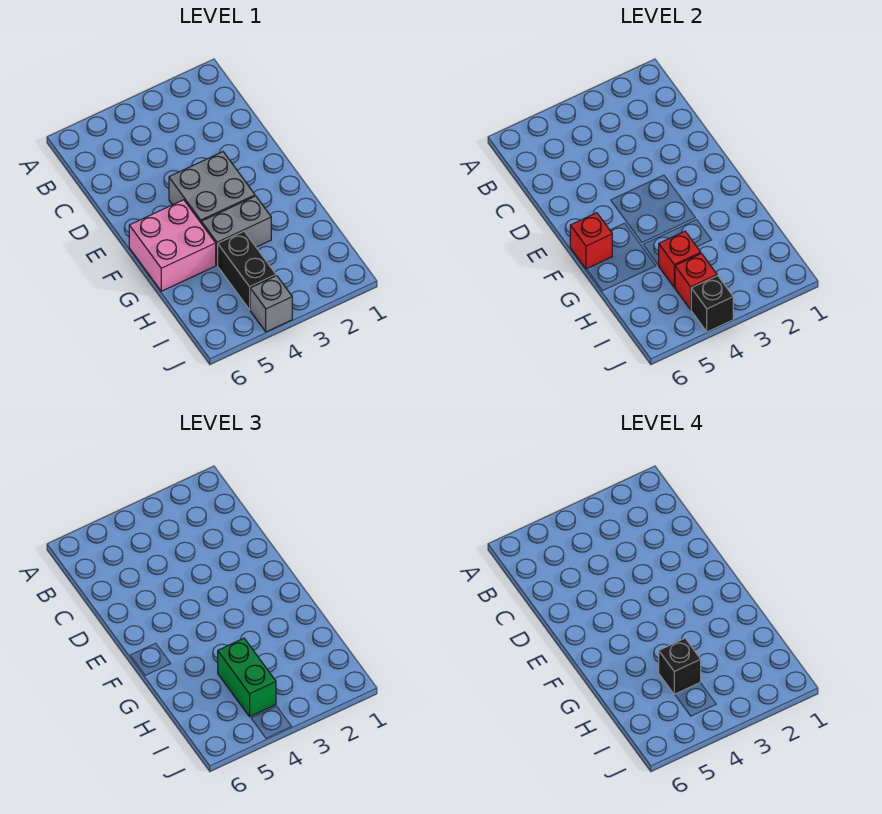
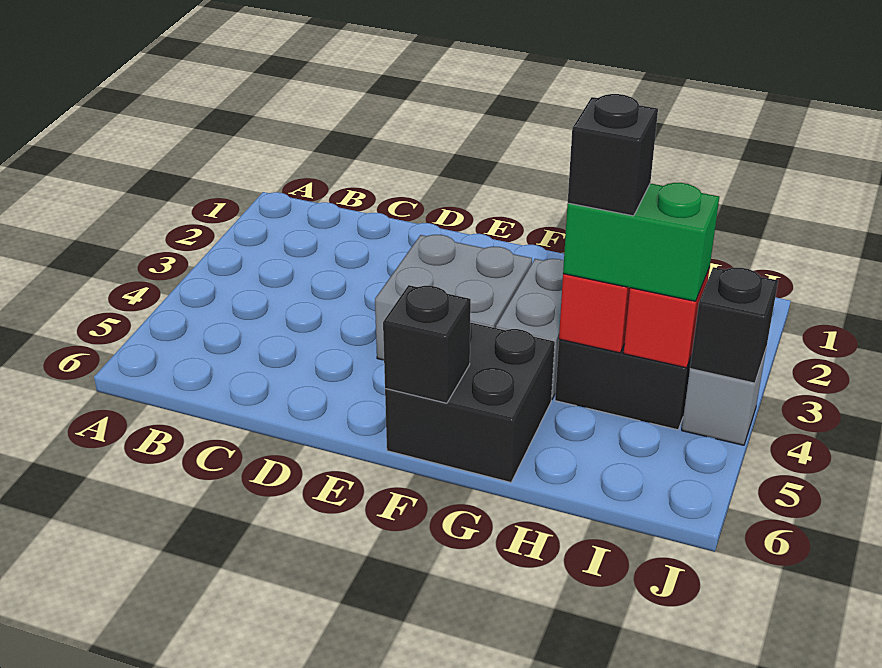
pink brick F5:G6 level 1 -> black brick F5:G6 level 1
red brick F6 level 2 -> black brick F6 level 2

